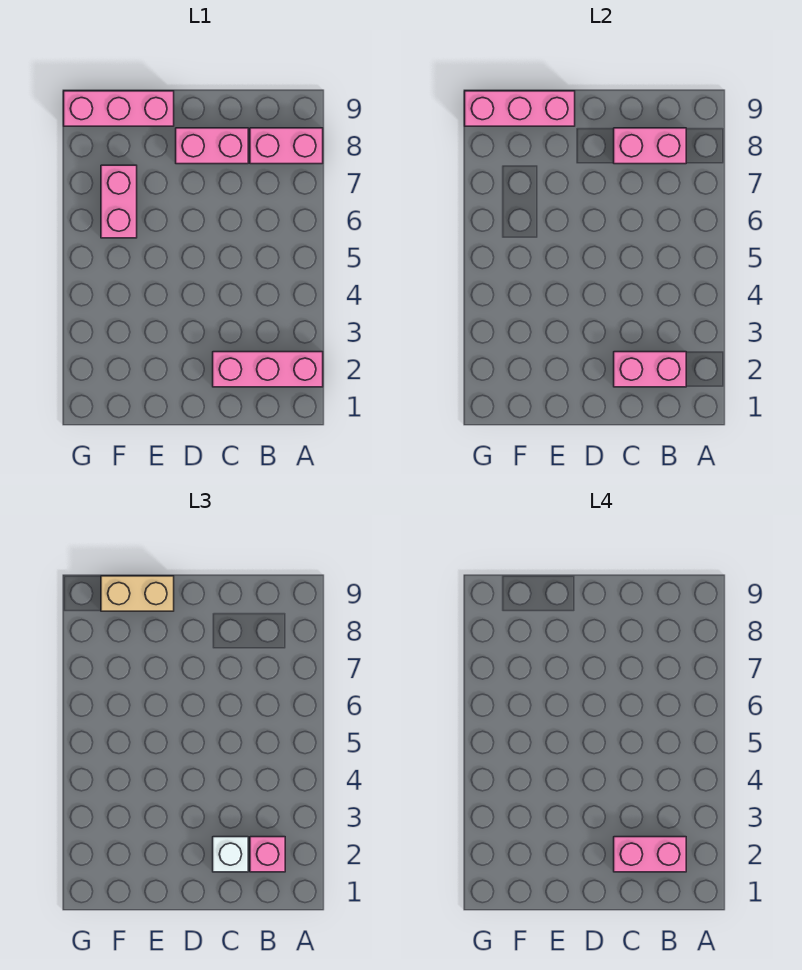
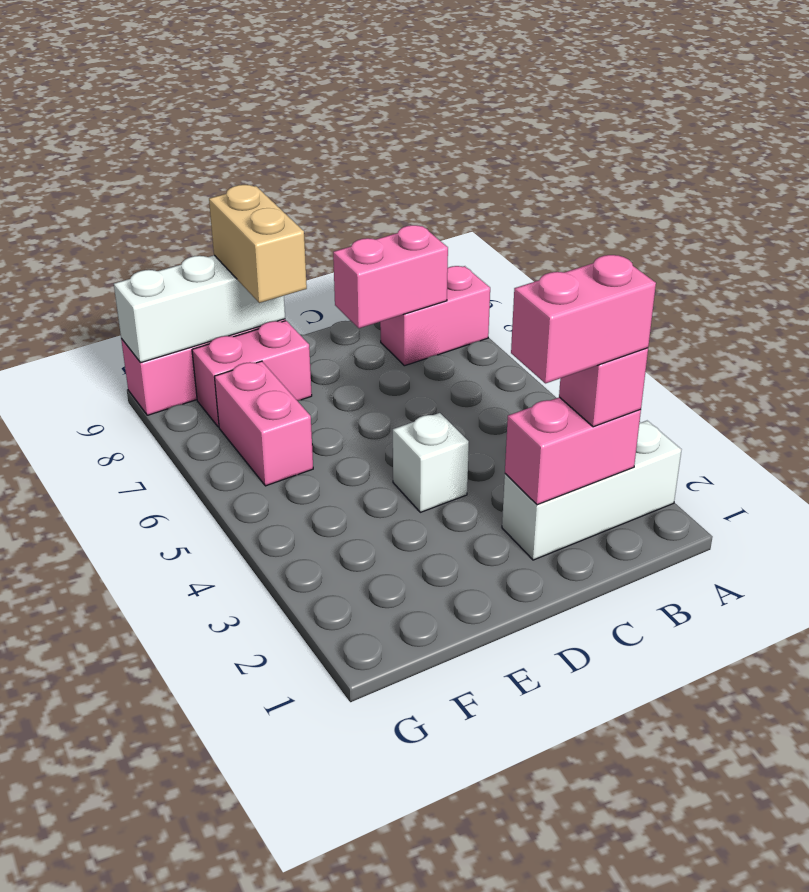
pink brick A2:C2 level 1 -> white brick A2:C2 level 1
white brick C2 level 3 -> white brick D4 level 1
pink brick C8:D8 level 1 -> pink brick E8:F8 level 1
pink brick E9:G9 level 2 -> white brick E9:G9 level 2
tan brick E9:F9 level 3 -> tan brick E8:E9 level 3

